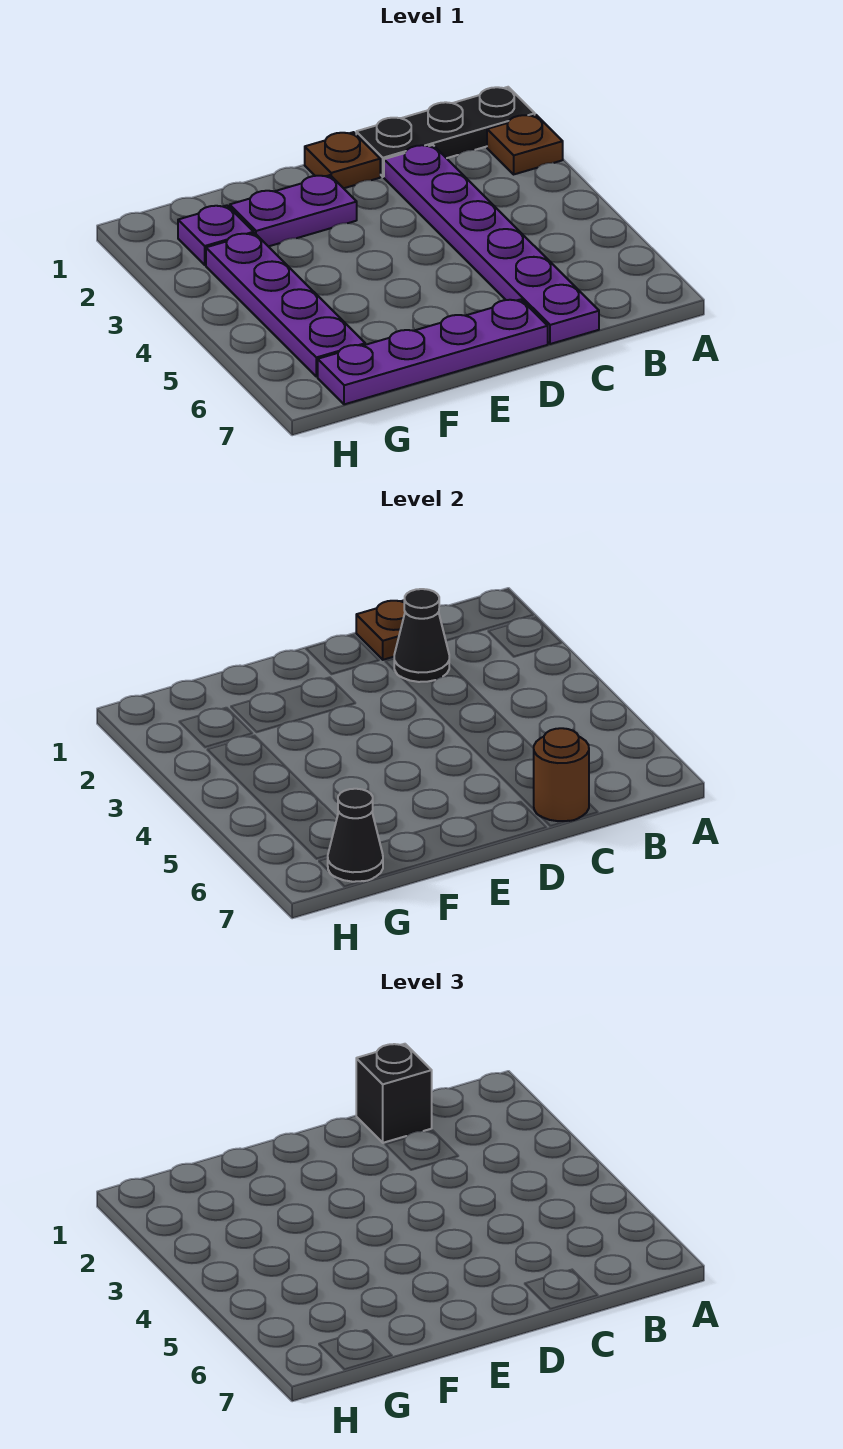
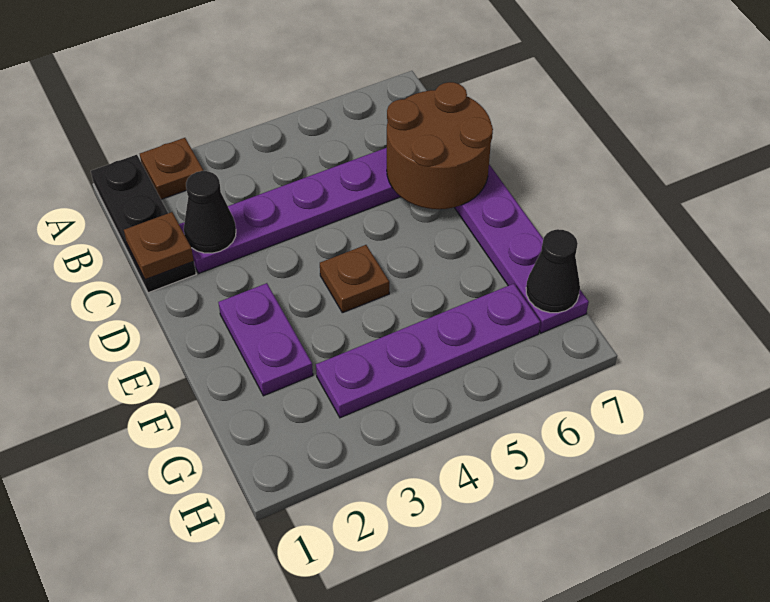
black brick C1 level 3 -> none
brown round brick C7 level 2 -> brown round brick C6:D7 level 2
brown plate D1 level 1 -> brown plate E4 level 1
purple plate G2 level 1 -> none

